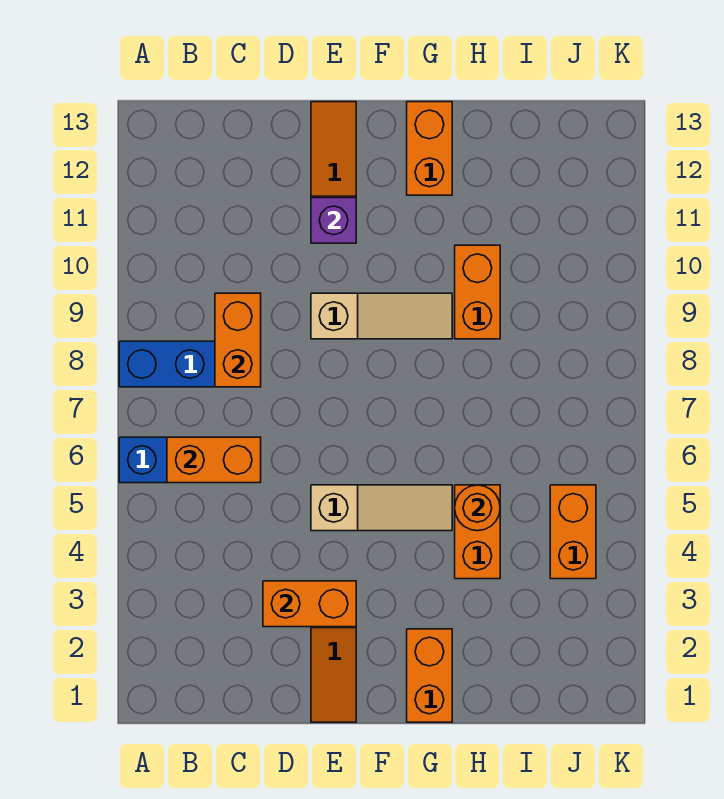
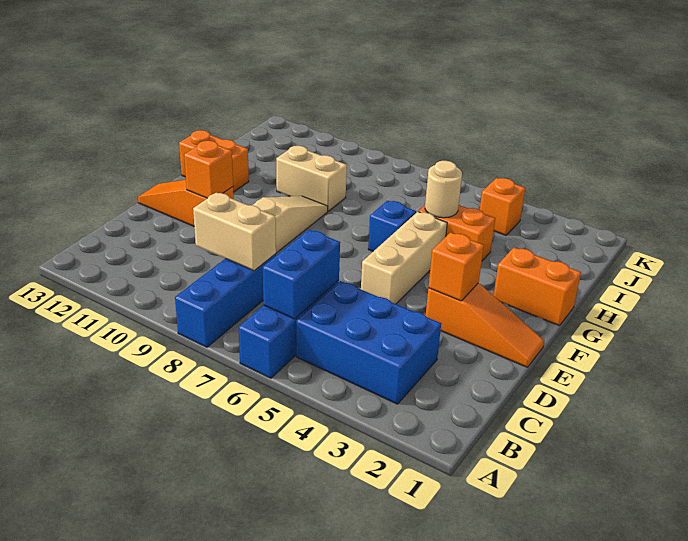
none -> blue brick B3:C5 level 1
orange brick B6:C6 level 2 -> blue brick B6:C6 level 2
orange brick C8:C9 level 2 -> tan brick C8:C9 level 2
orange brick D3:E3 level 2 -> orange brick E3 level 2
tan slope E5:G5 level 1 top E -> tan brick E5:G5 level 1
purple brick E11 level 2 -> orange brick E11 level 2
none -> blue brick G6 level 1
orange round brick H5 level 2 -> tan round brick H5 level 2
orange brick H9:H10 level 1 -> tan brick H9:H10 level 1
orange brick J4:J5 level 1 -> orange brick J4 level 1

